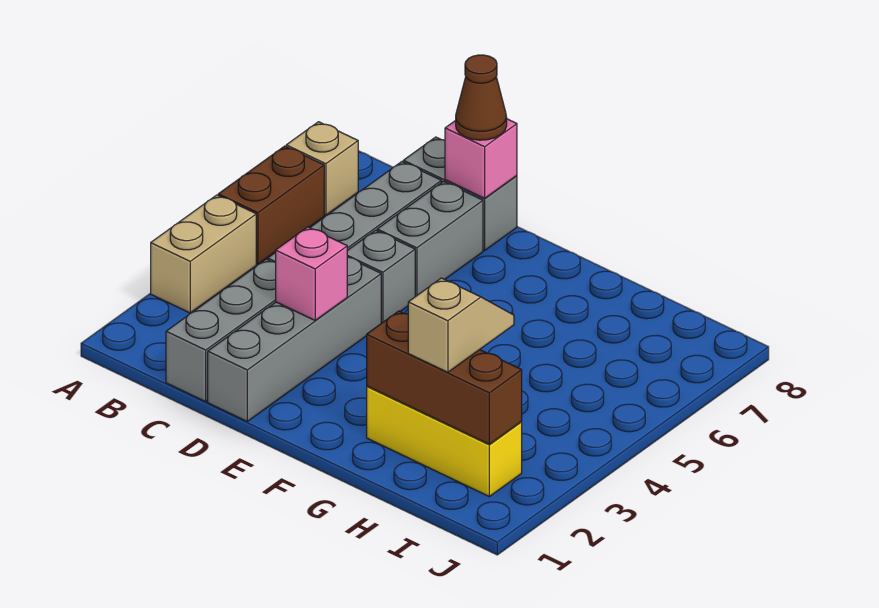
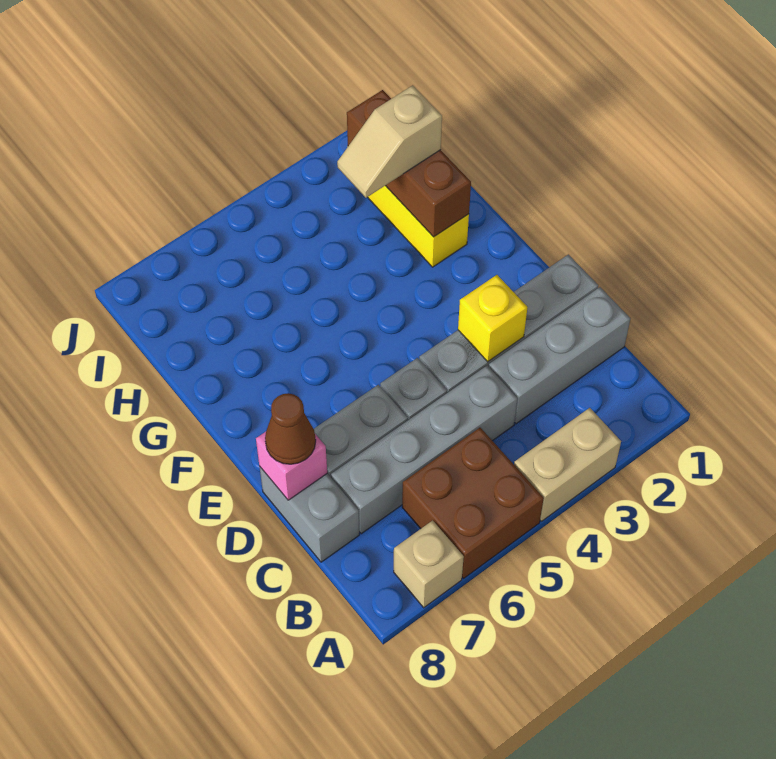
brown brick A5:A6 level 1 -> brown brick A5:B6 level 1
pink brick D3 level 2 -> yellow brick D3 level 2

